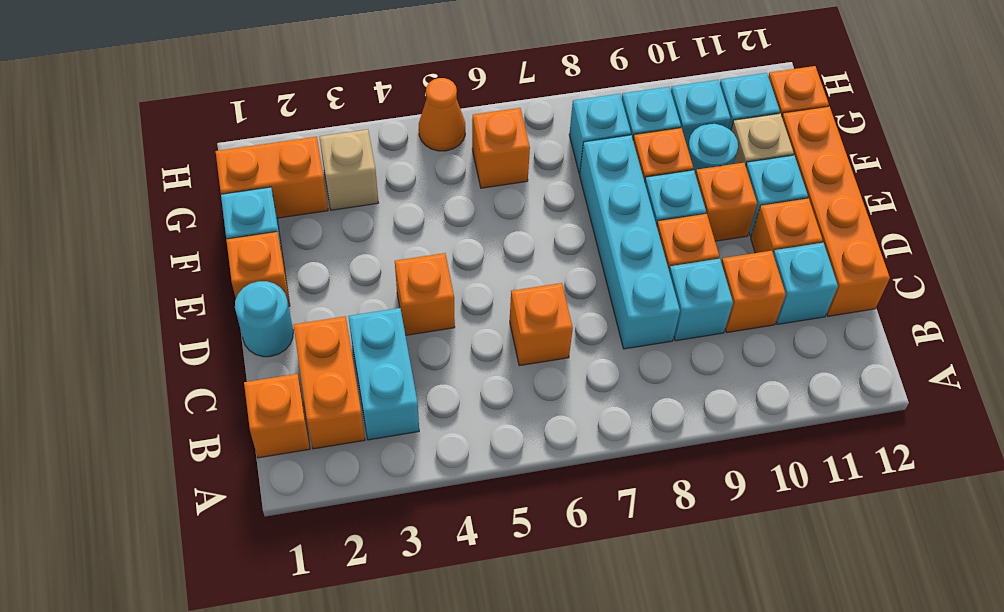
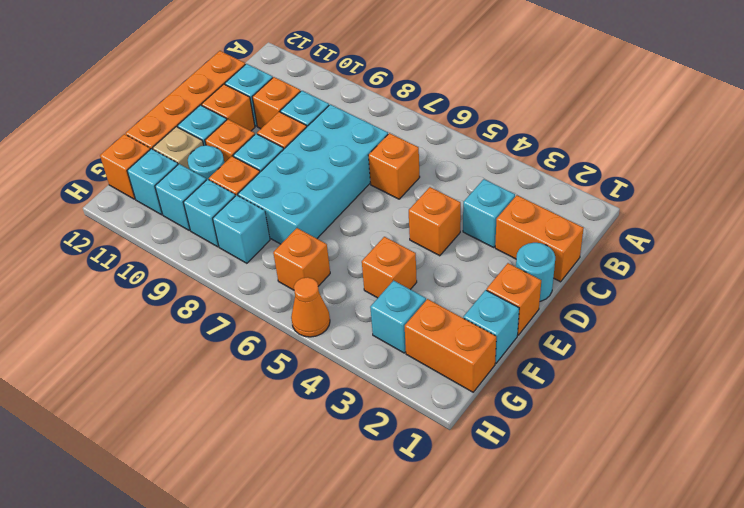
orange brick B1 level 1 -> orange brick F4 level 1
orange brick B2:C2 level 1 -> orange brick C1:C2 level 1
cyan brick B3:C3 level 1 -> cyan brick C3 level 1
cyan brick C8:F8 level 1 -> cyan brick C7:F8 level 1
tan brick G3 level 1 -> cyan brick G3 level 1

